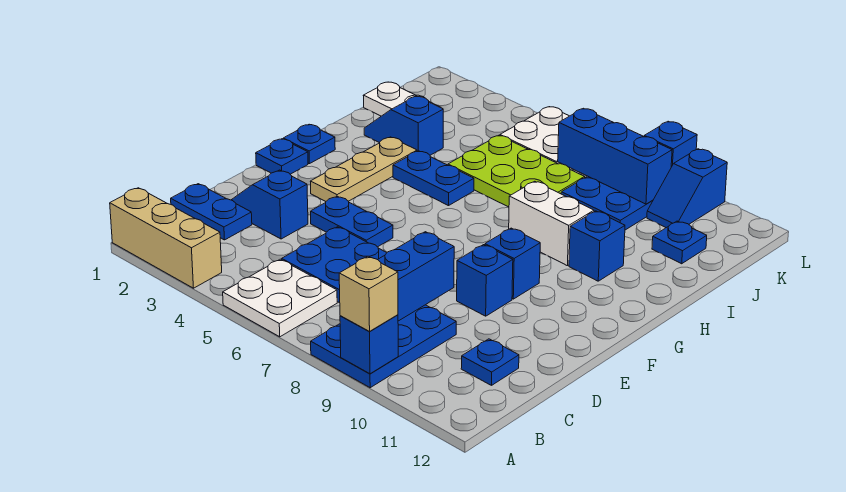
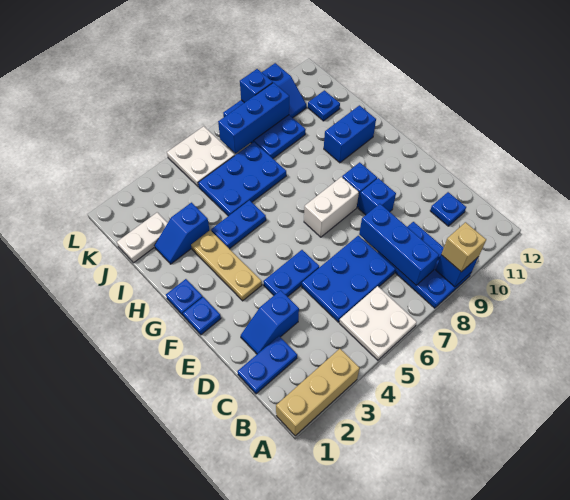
white brick H8:H9 level 1 -> white brick F7:F8 level 1
blue brick H10 level 1 -> blue brick H10:H11 level 1
lime plate I5:J7 level 1 -> blue plate I5:J7 level 1

